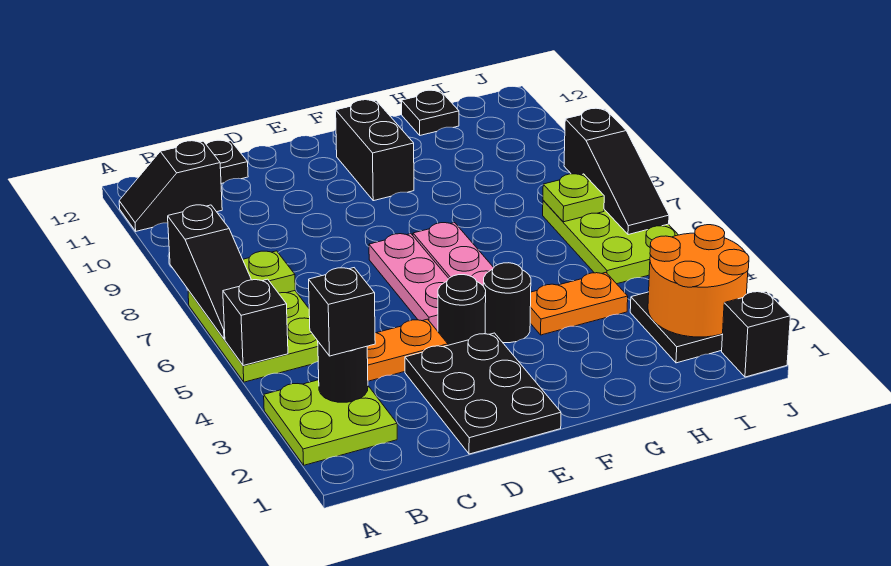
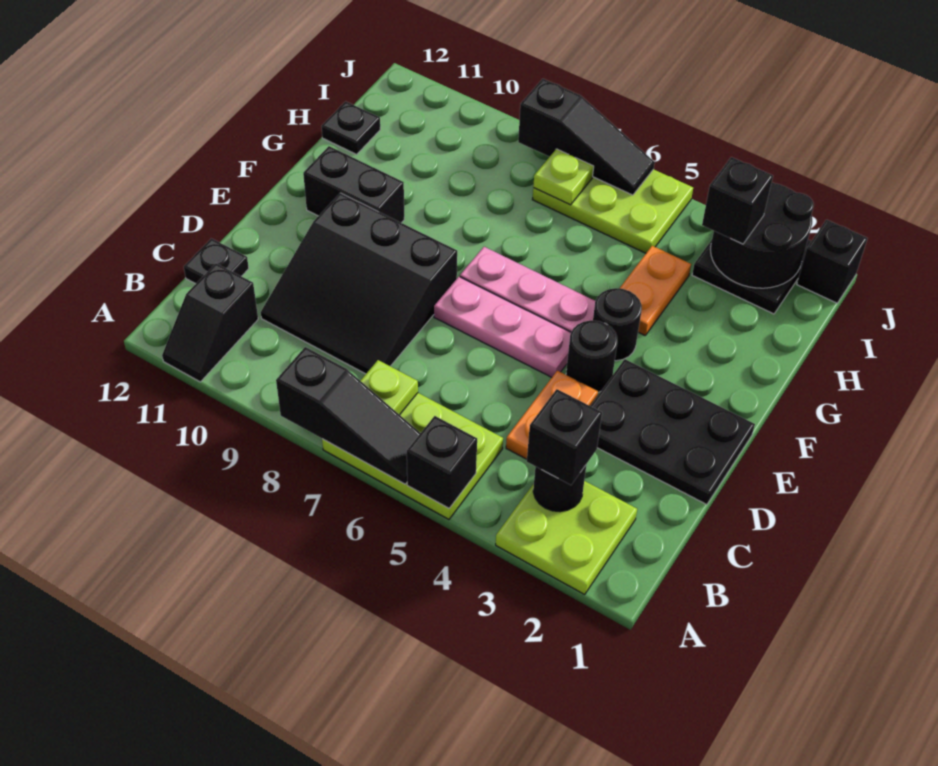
none -> black slope C8:E10 level 1 top E
orange round brick I2:J3 level 2 -> black round brick I2:J3 level 2
none -> black brick I3 level 3

